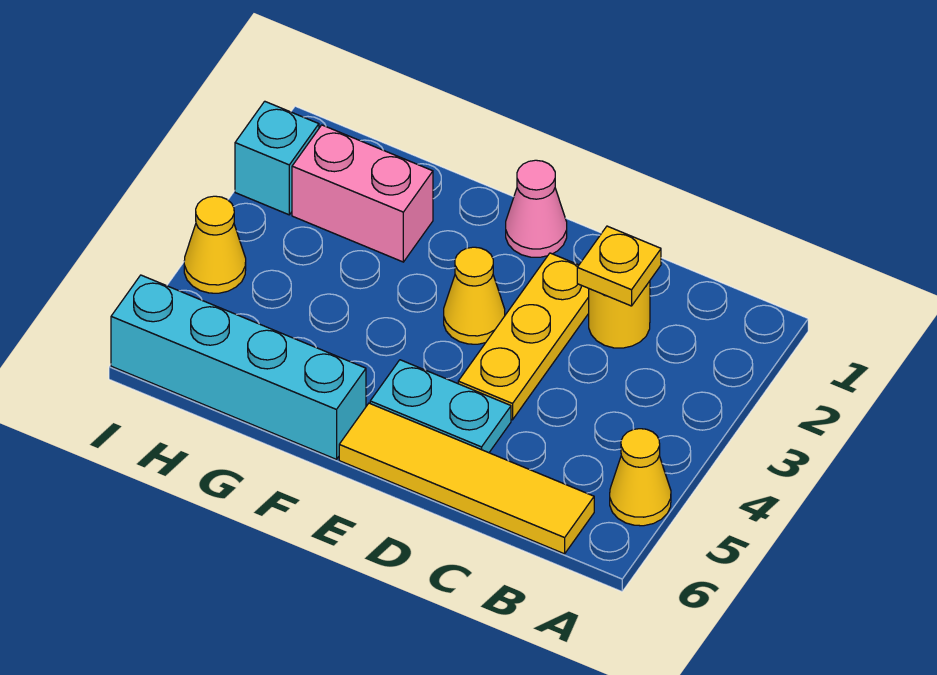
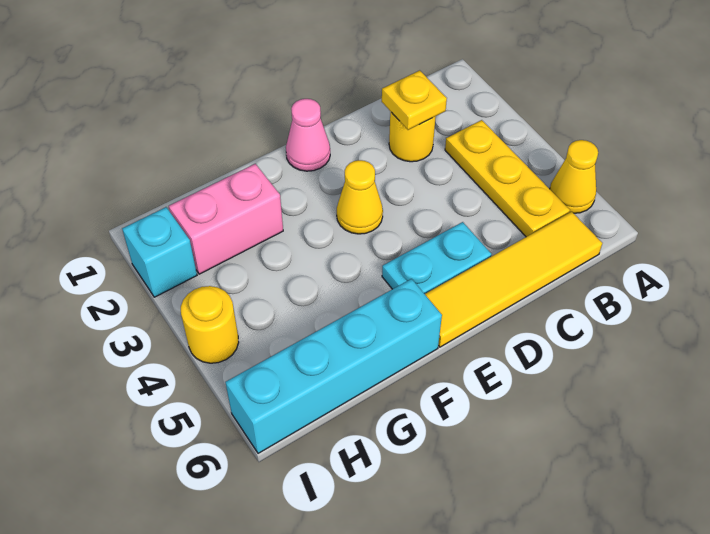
yellow plate D2:D4 level 1 -> yellow plate B3:B5 level 1
yellow cone I4 level 1 -> yellow round brick I4 level 1

